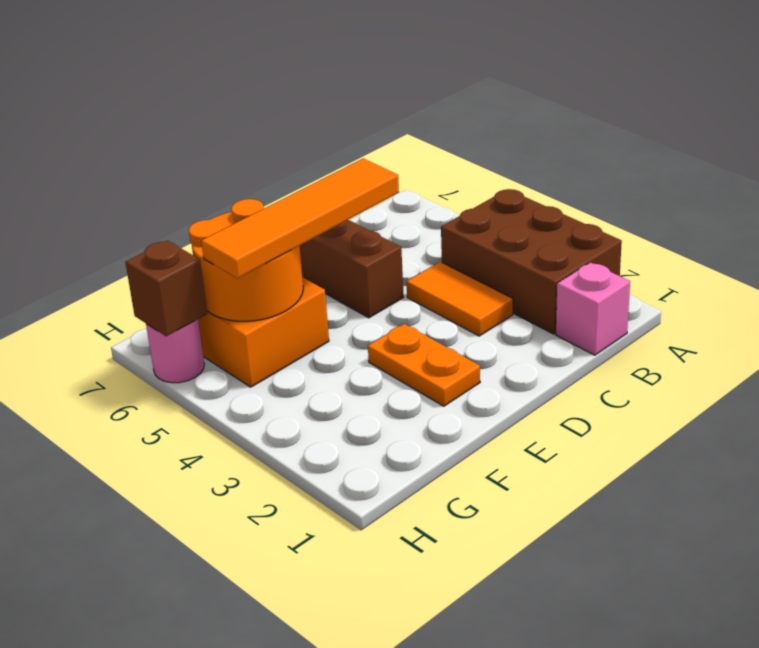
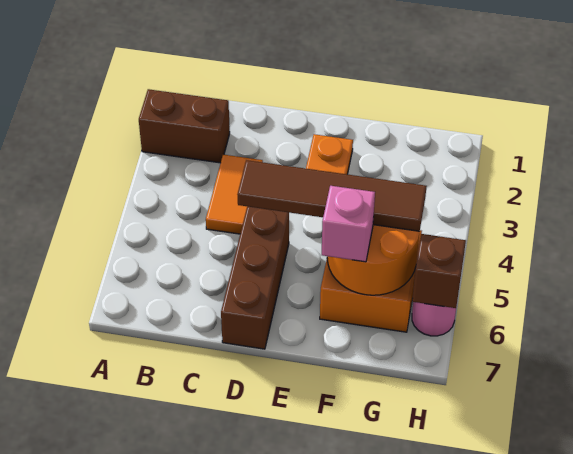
brown brick A2:B4 level 1 -> brown brick A2:B2 level 1
pink brick B1 level 1 -> pink brick F6 level 3
orange tile D5:G5 level 3 -> brown tile D5:G5 level 3

